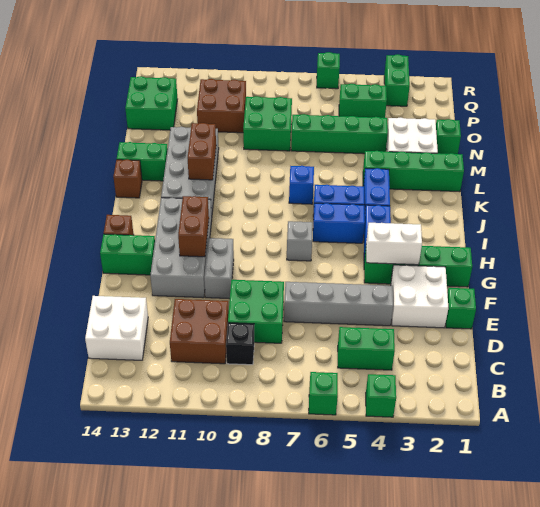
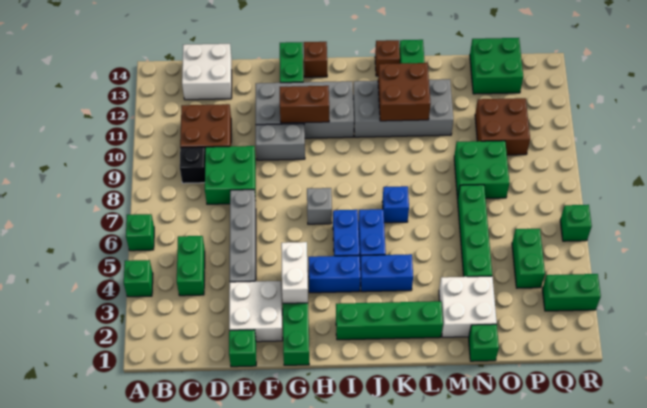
brown brick K11:L11 level 2 -> brown brick K11:L12 level 2
green brick L1:L4 level 1 -> green brick I2:L2 level 1

